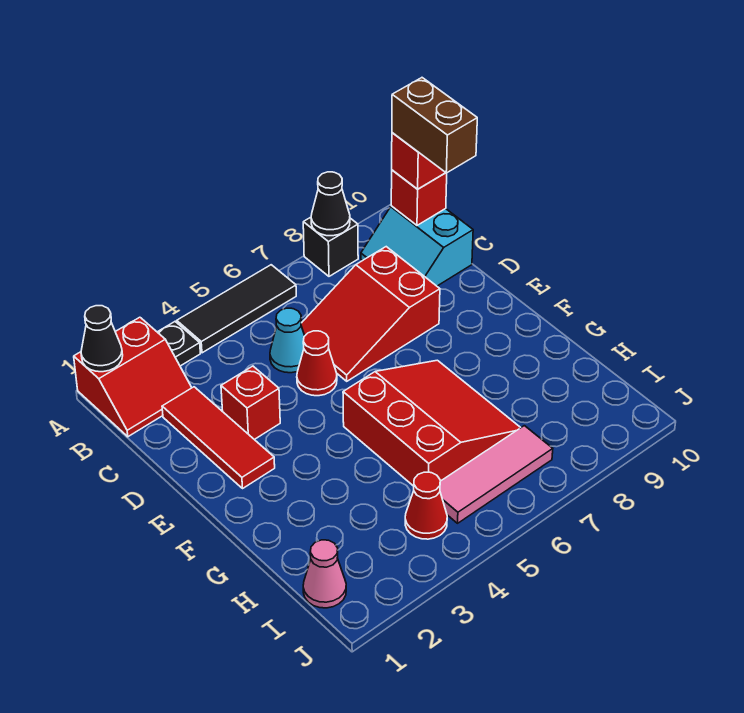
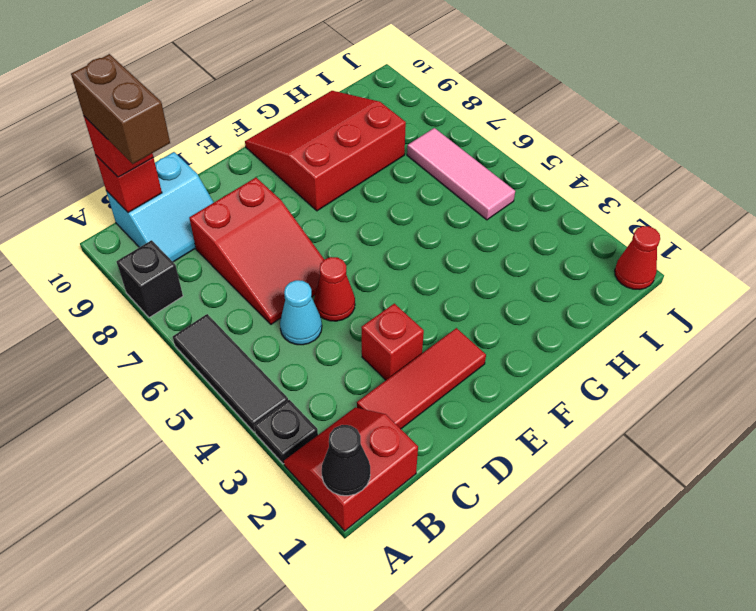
red slope A1:B2 level 1 top A -> red slope A1:B2 level 1 top 1
black cone A8 level 2 -> none
brown brick B10:C10 level 4 -> brown brick B9:B10 level 4
red slope F5:H7 level 1 top 5 -> red slope F8:H10 level 1 top 8
pink cone I1 level 1 -> none
red cone I4 level 1 -> red cone J1 level 1

